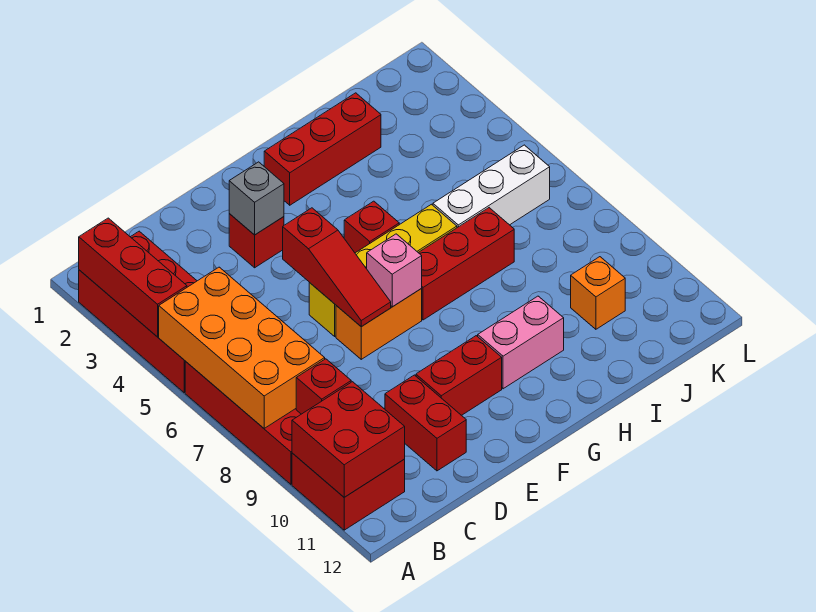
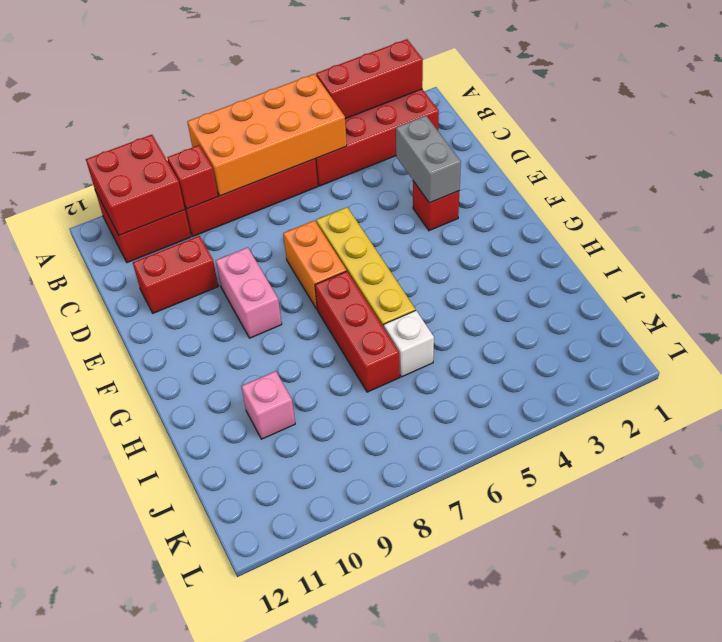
grey brick E3 level 2 -> grey brick D3:E3 level 2
red slope E5:E7 level 2 top 5 -> none
red brick E10:F10 level 1 -> none
pink brick F7 level 2 -> pink brick I10 level 1
red brick G2:I2 level 1 -> none
red brick G5 level 1 -> none
pink brick G10:H10 level 1 -> pink brick E9:F9 level 1
white brick I6:K6 level 1 -> white brick I6 level 1
orange brick J10 level 1 -> none

